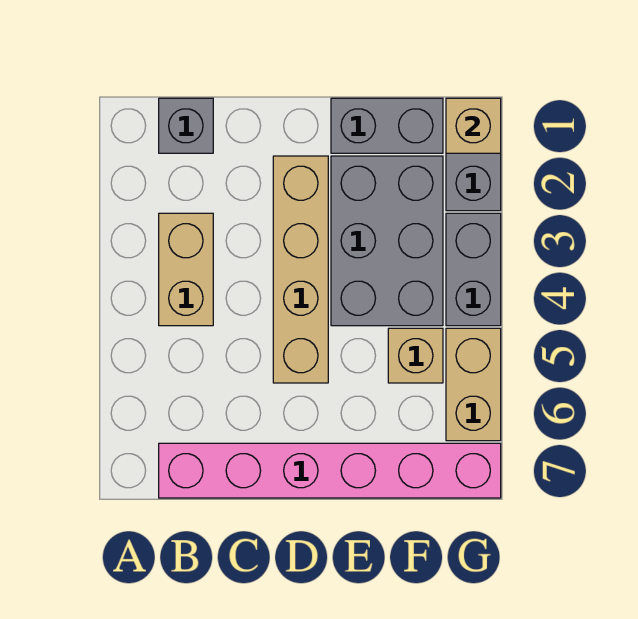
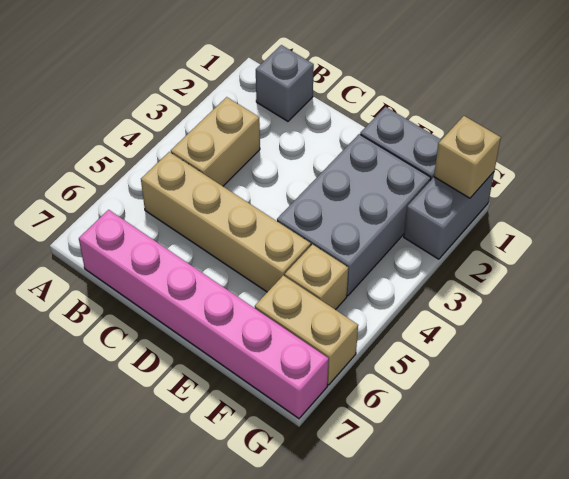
tan brick D2:D5 level 1 -> tan brick B5:E5 level 1
grey brick G3:G4 level 1 -> none
tan brick G5:G6 level 1 -> tan brick F6:G6 level 1

